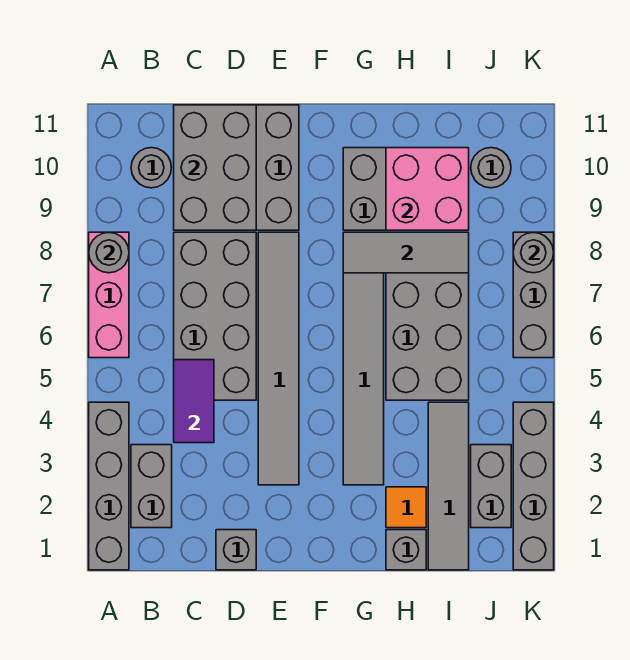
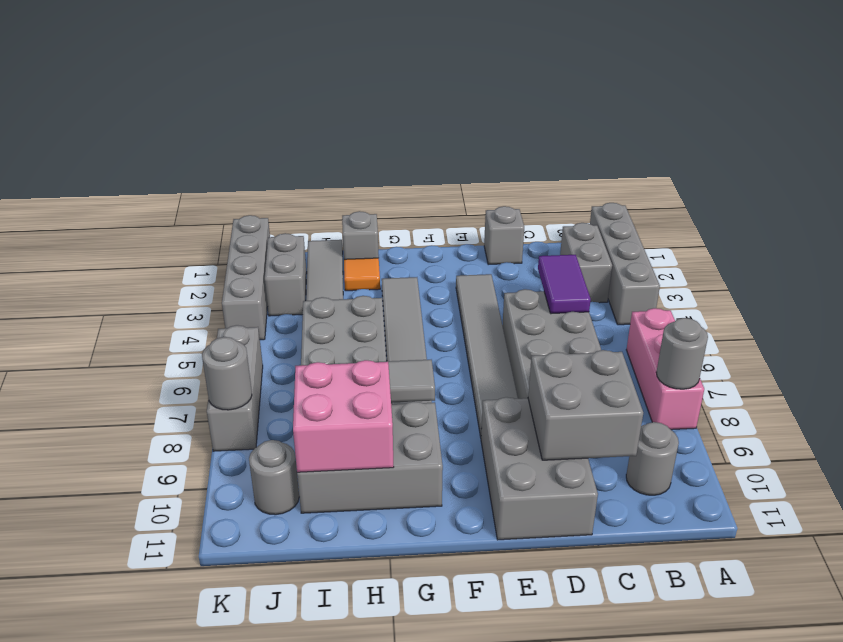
grey brick C9:D11 level 2 -> grey brick C9:D10 level 2

